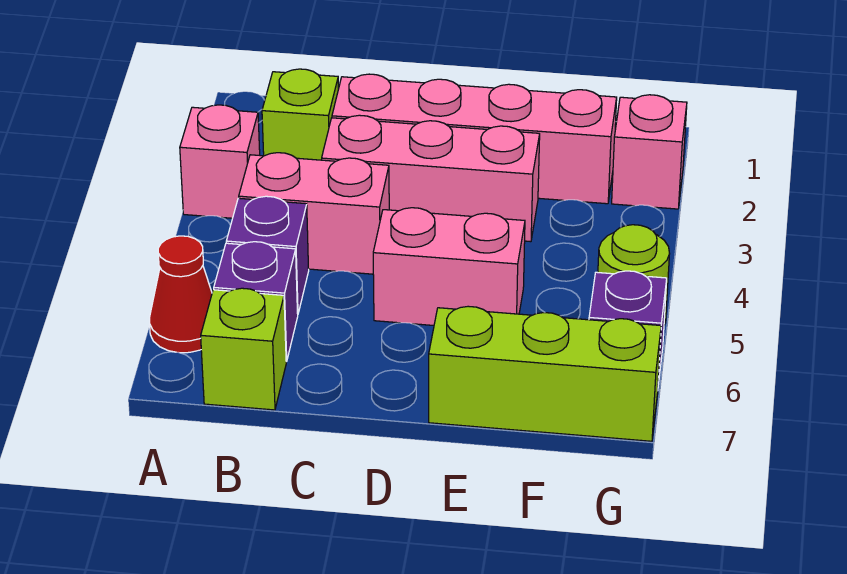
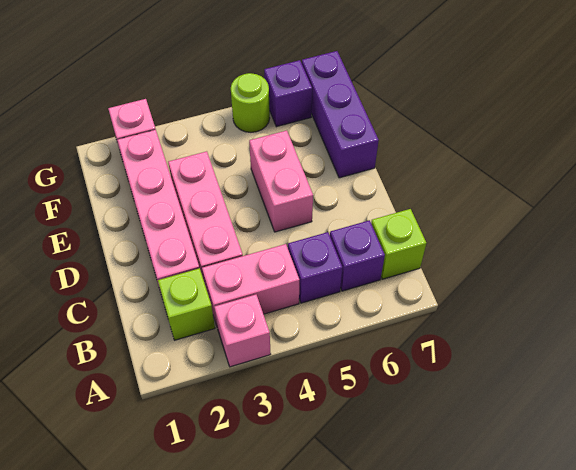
red cone A6 level 1 -> none
pink brick B4:C4 level 1 -> pink brick B3:B4 level 1
lime brick E7:G7 level 1 -> purple brick E7:G7 level 1

